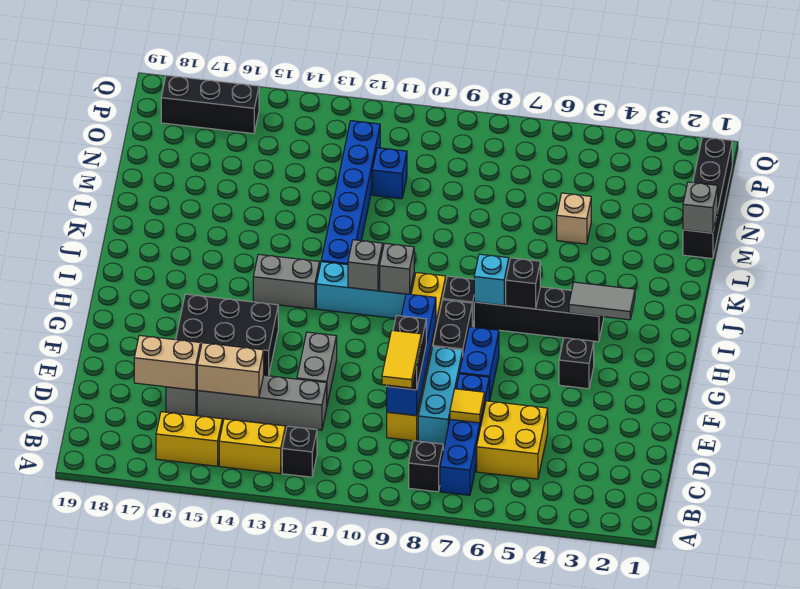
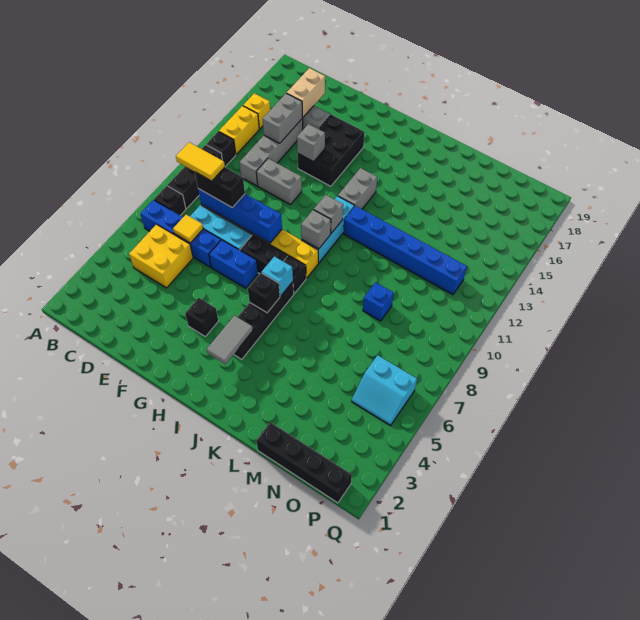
yellow brick B15:B16 level 1 -> yellow brick B15 level 1
tan brick D14:D15 level 2 -> grey brick D14:D15 level 2
grey brick M1 level 2 -> grey brick F14 level 2
tan brick M5 level 1 -> none
blue brick N11 level 1 -> blue brick M9 level 1
none -> cyan slope O5:P6 level 1 top 6
black brick P16:P18 level 1 -> black brick B9:B11 level 1

